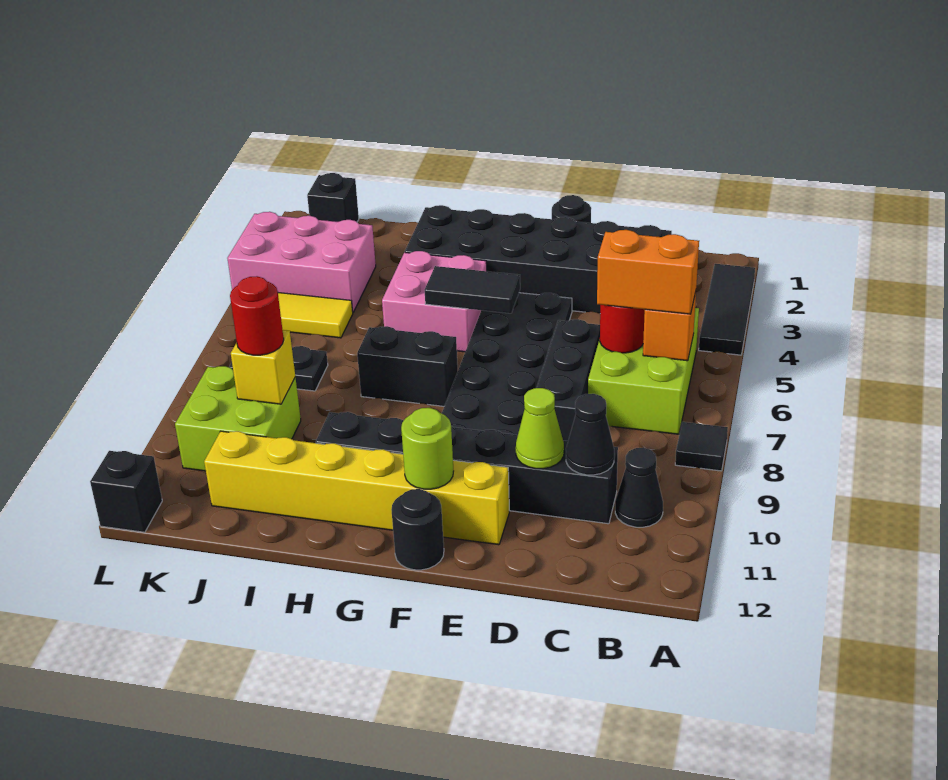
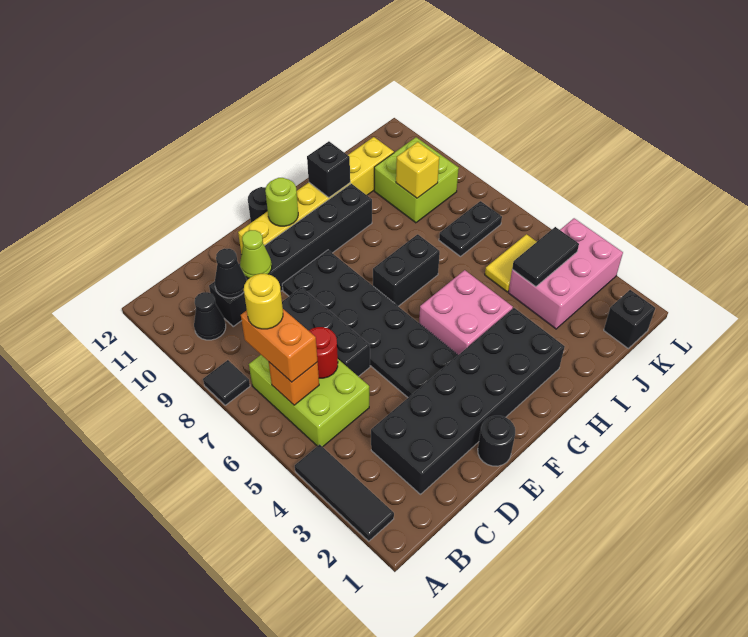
orange brick B6:C6 level 3 -> orange brick B6:B7 level 3
none -> yellow round brick B7 level 4
black tile F5:G5 level 2 -> black tile J4:K4 level 2
red round brick J9 level 3 -> none
black brick L12 level 1 -> black brick H11 level 2

